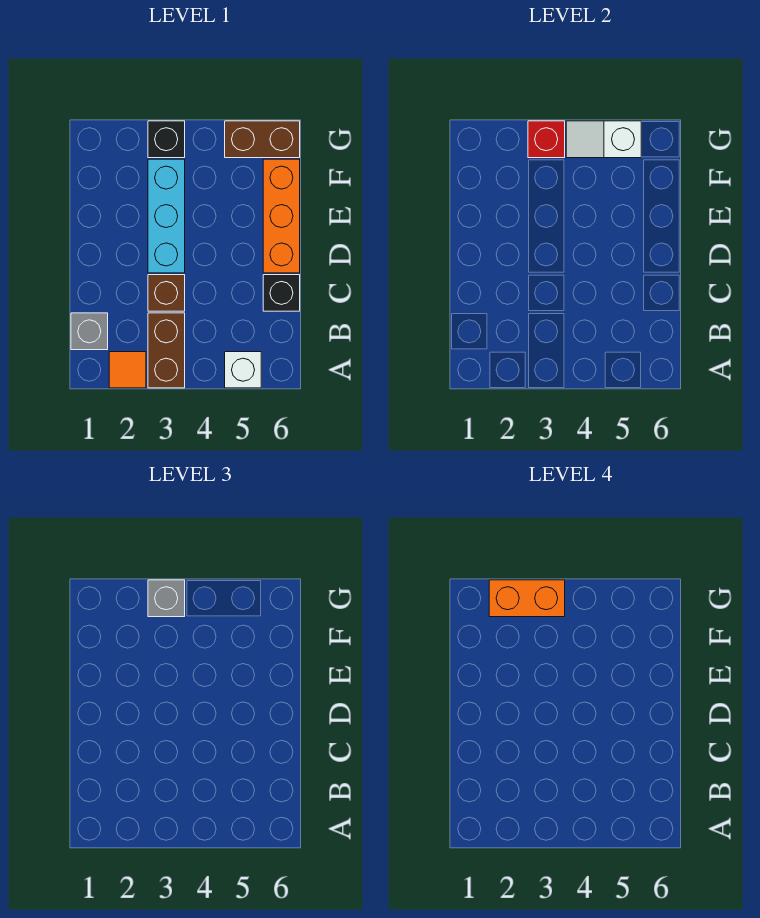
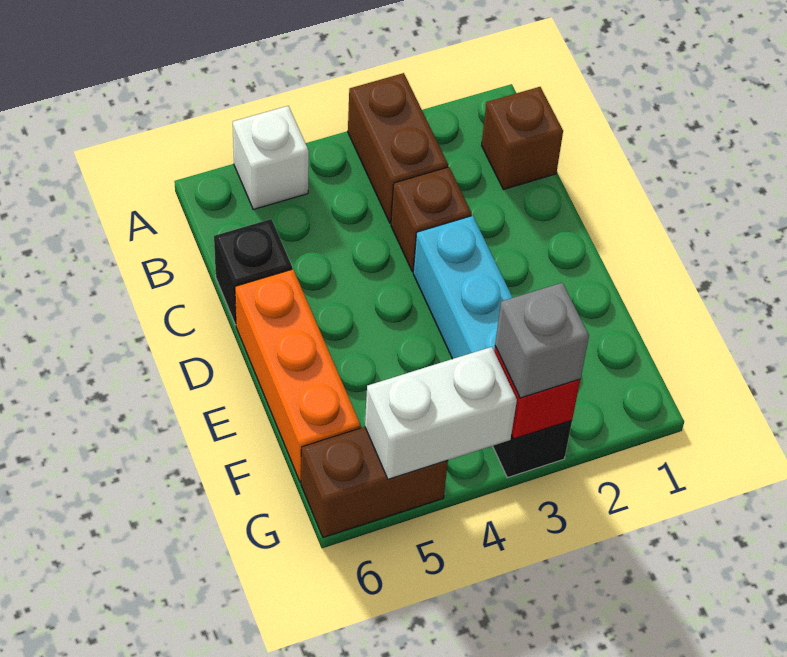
orange tile A2 level 1 -> none
grey brick B1 level 1 -> brown brick B1 level 1
orange brick G2:G3 level 4 -> none
white slope G4:G5 level 2 top 5 -> white brick G4:G5 level 2

